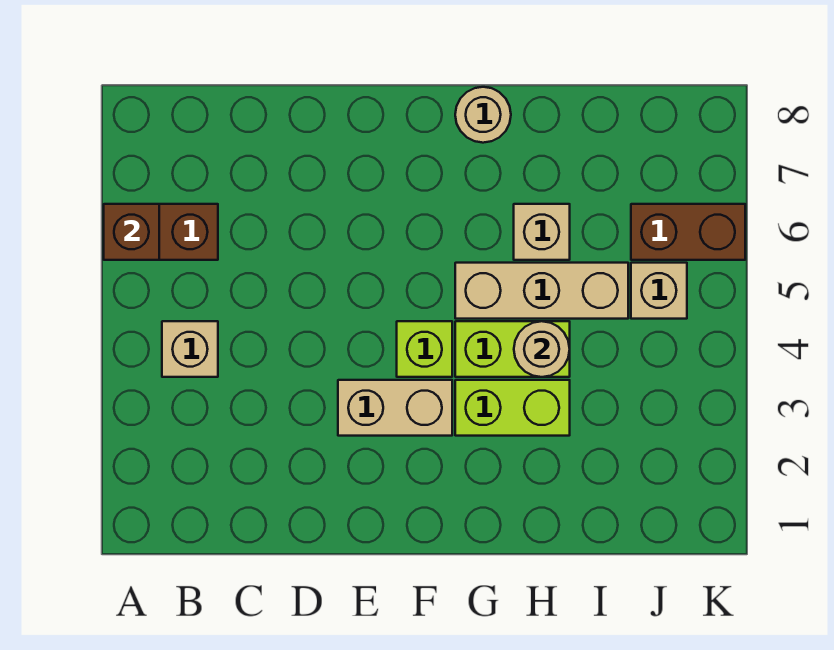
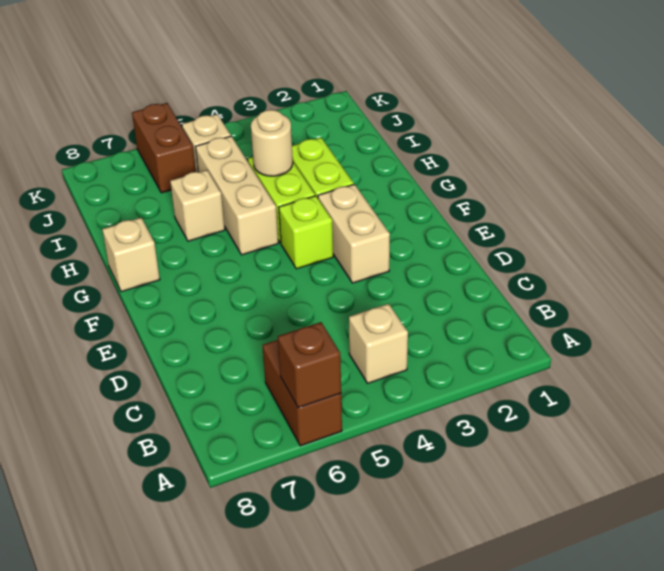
tan round brick G8 level 1 -> tan brick G8 level 1

